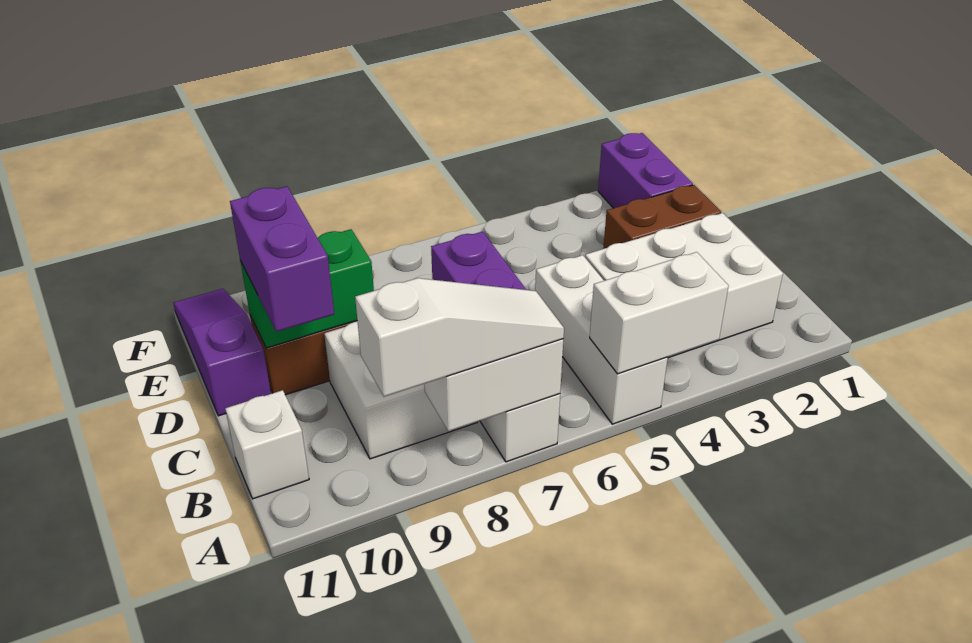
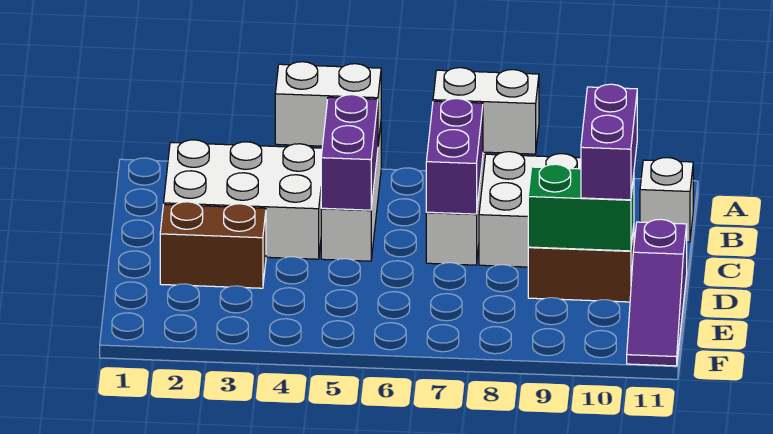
white slope A7:A9 level 3 top 9 -> none
purple brick E2:F2 level 1 -> purple brick B5:C5 level 2

